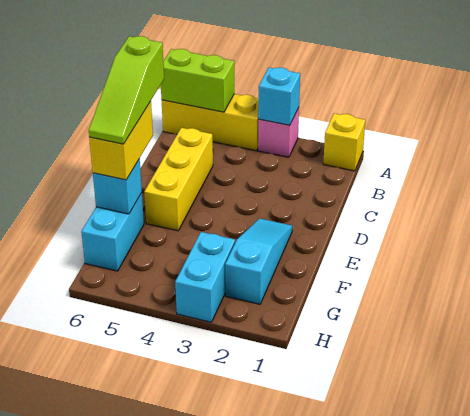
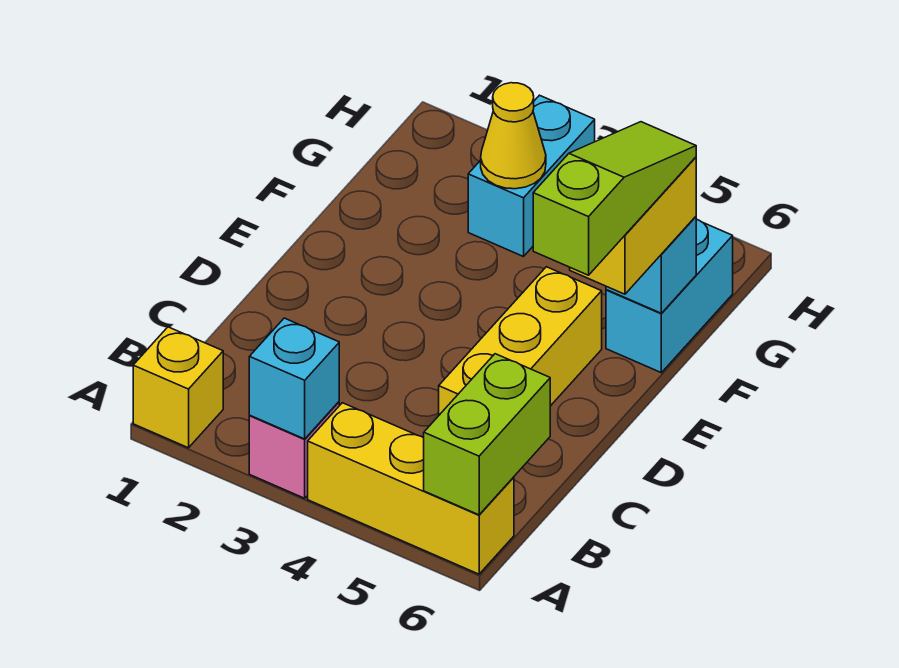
lime brick A5:A6 level 2 -> lime brick A6:B6 level 2
cyan slope E2:G2 level 1 top G -> none
none -> yellow cone G3 level 2

